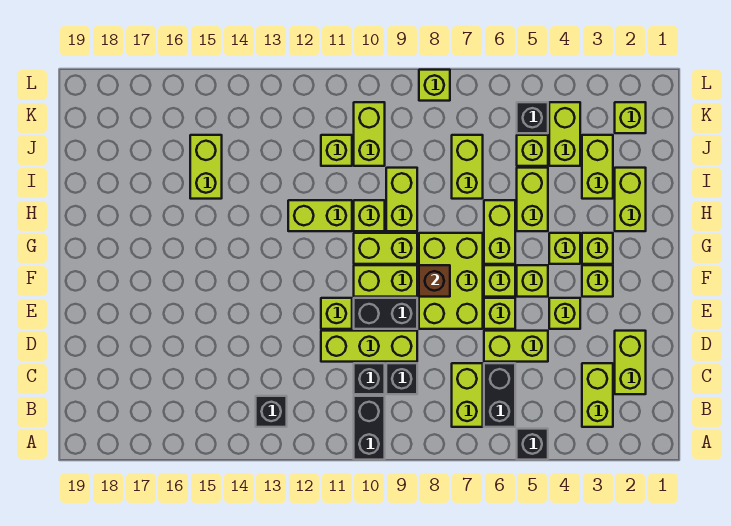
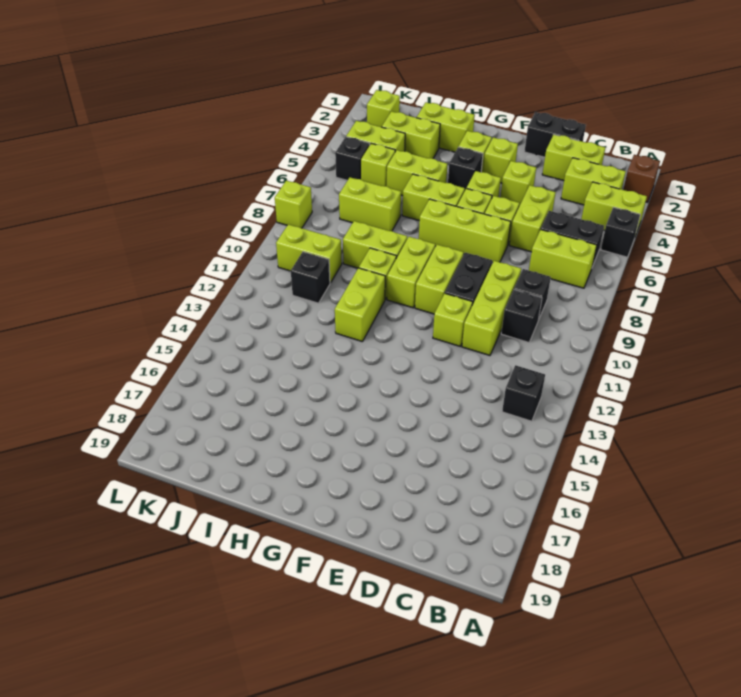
black brick A10:B10 level 1 -> black brick D1:E1 level 1
lime brick E7:G8 level 1 -> lime brick E7:G7 level 1
brown brick F8 level 2 -> brown brick A2 level 1
lime brick G4 level 1 -> black brick G4 level 1
lime brick I15:J15 level 1 -> lime brick A4:B4 level 1
lime brick J11 level 1 -> black brick J11 level 1

